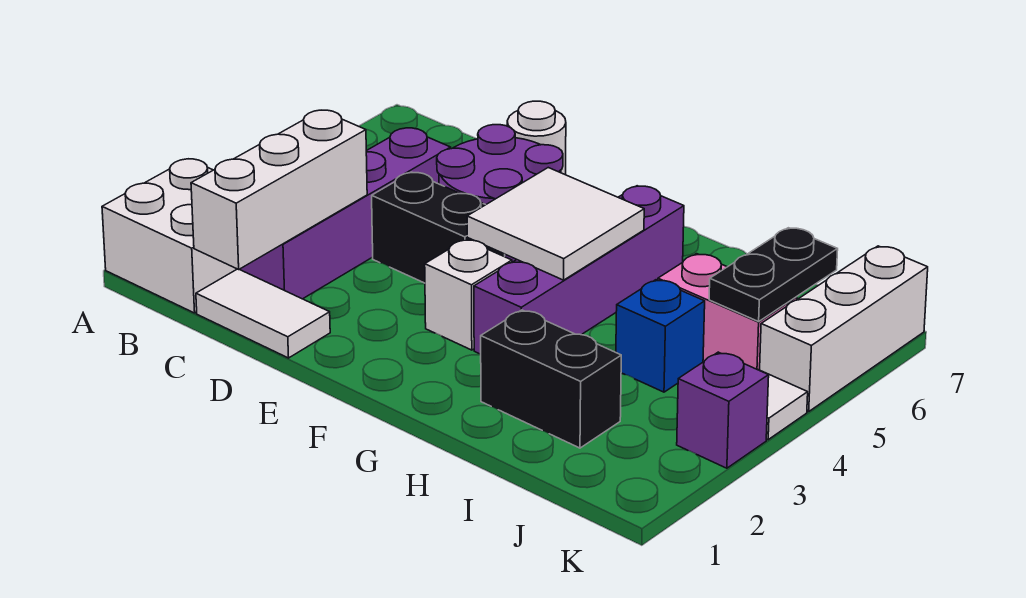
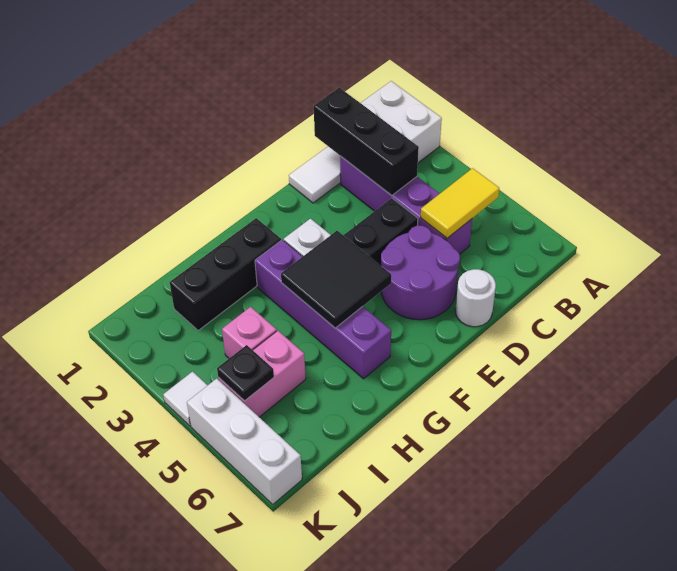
none -> yellow tile B5:C5 level 2
white brick C1:C3 level 2 -> black brick C1:C3 level 2
white tile F4:G5 level 2 -> black tile F4:G5 level 2
black brick H2:I2 level 1 -> black brick G2:I2 level 1
blue brick I4 level 1 -> pink brick I4 level 1
black plate J5:J6 level 2 -> black plate J5 level 2
purple brick K3 level 1 -> none

